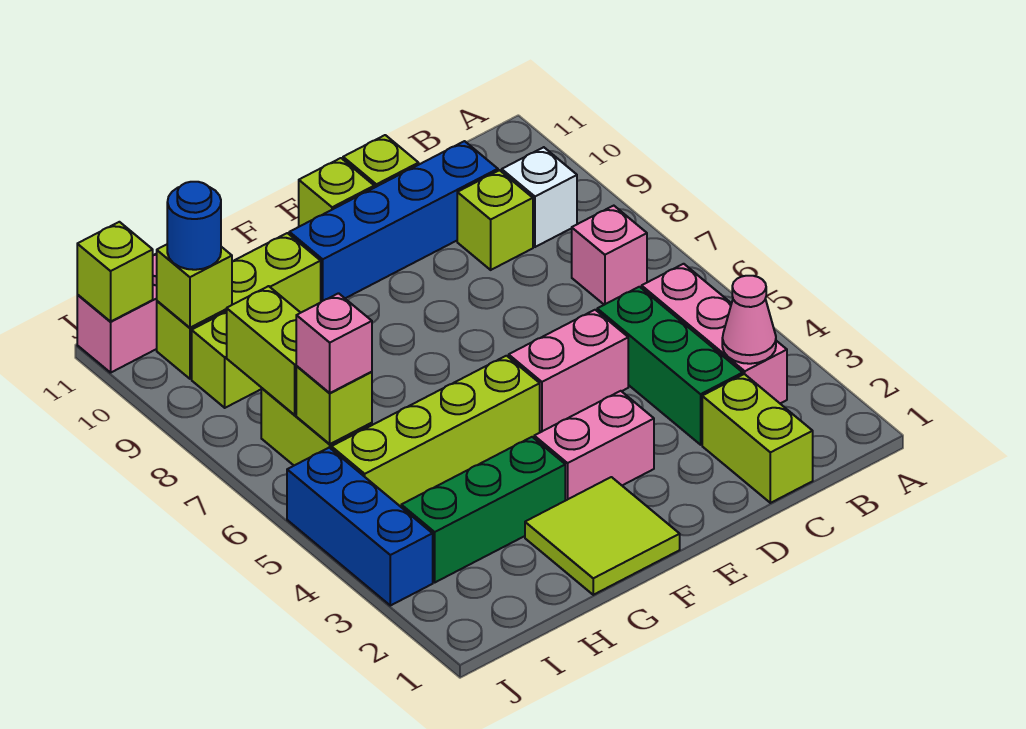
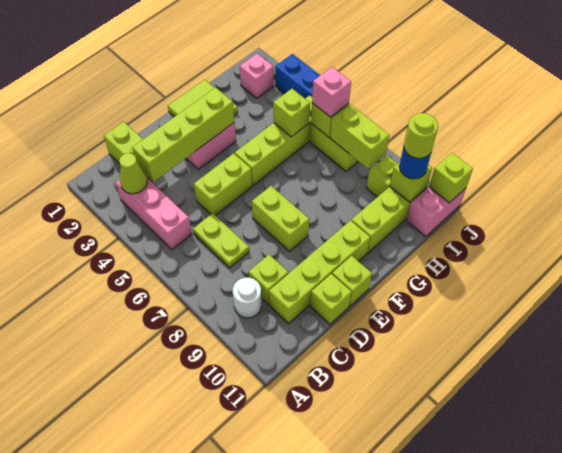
pink cone B3 level 2 -> lime cone B3 level 2
pink brick B7 level 1 -> pink brick I2 level 1
white brick B9 level 1 -> white round brick B9 level 1
green brick C3:C5 level 1 -> none
none -> lime brick C3:F3 level 2
none -> lime plate C6:C7 level 1
blue brick C10:F10 level 1 -> lime brick C10:F10 level 1
pink brick D5:E5 level 1 -> lime brick D5:E5 level 1
none -> lime brick E7:E8 level 1
green brick G3:I3 level 1 -> none
none -> lime brick H5 level 2
none -> lime round brick I10 level 4

